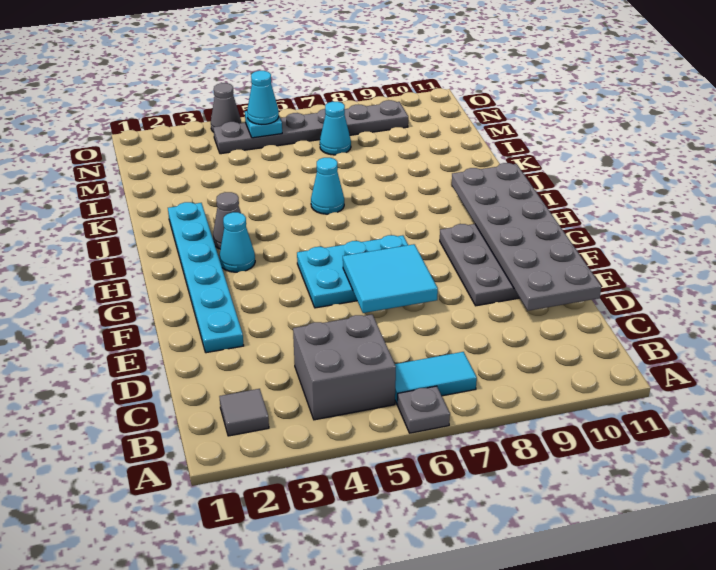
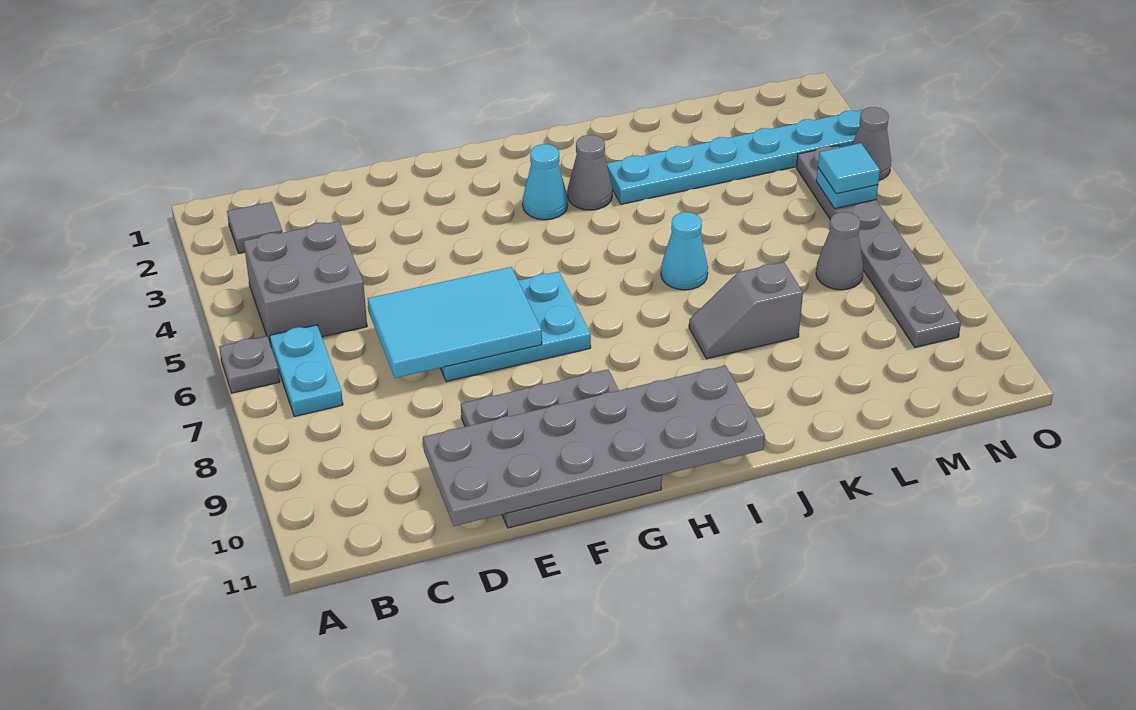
cyan tile B6:B7 level 1 -> cyan plate B6:B7 level 1
cyan plate E2:J2 level 1 -> cyan plate J3:O3 level 1
cyan tile E6:F7 level 2 -> cyan tile D6:F7 level 2
cyan plate F5:G7 level 1 -> cyan plate E6:G7 level 1
none -> grey slope J8:K8 level 1 top K
cyan cone M7 level 1 -> grey cone M7 level 1
cyan cone N5 level 3 -> cyan tile N5 level 3

